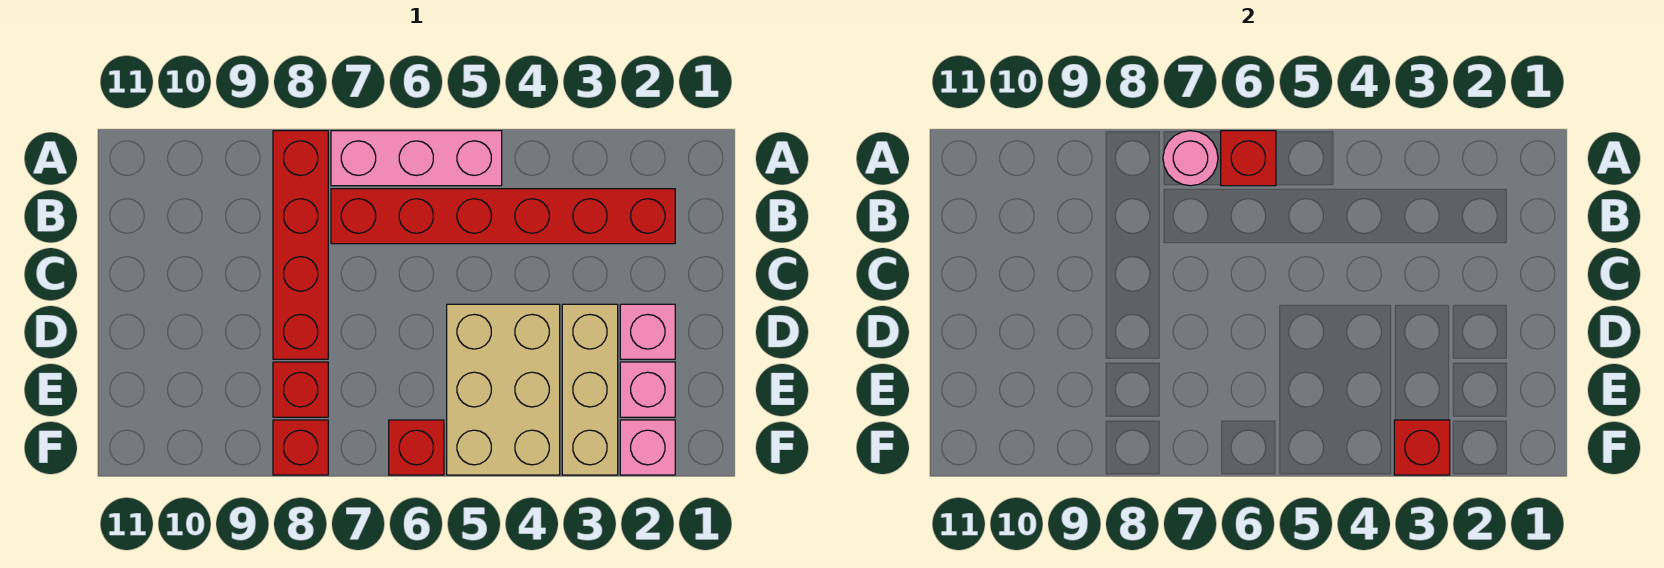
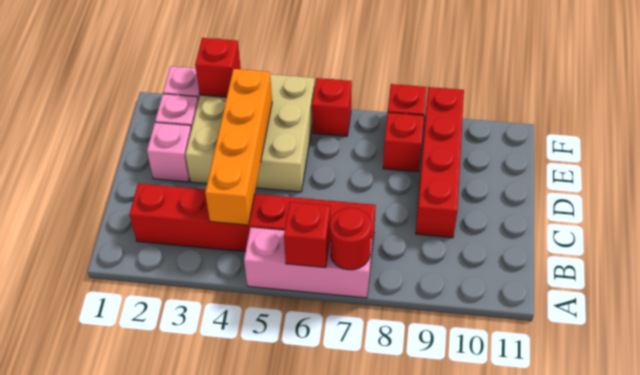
pink round brick A7 level 2 -> red round brick A7 level 2
red brick A8:D8 level 1 -> red brick C9:F9 level 1
none -> orange brick B4:E4 level 2

